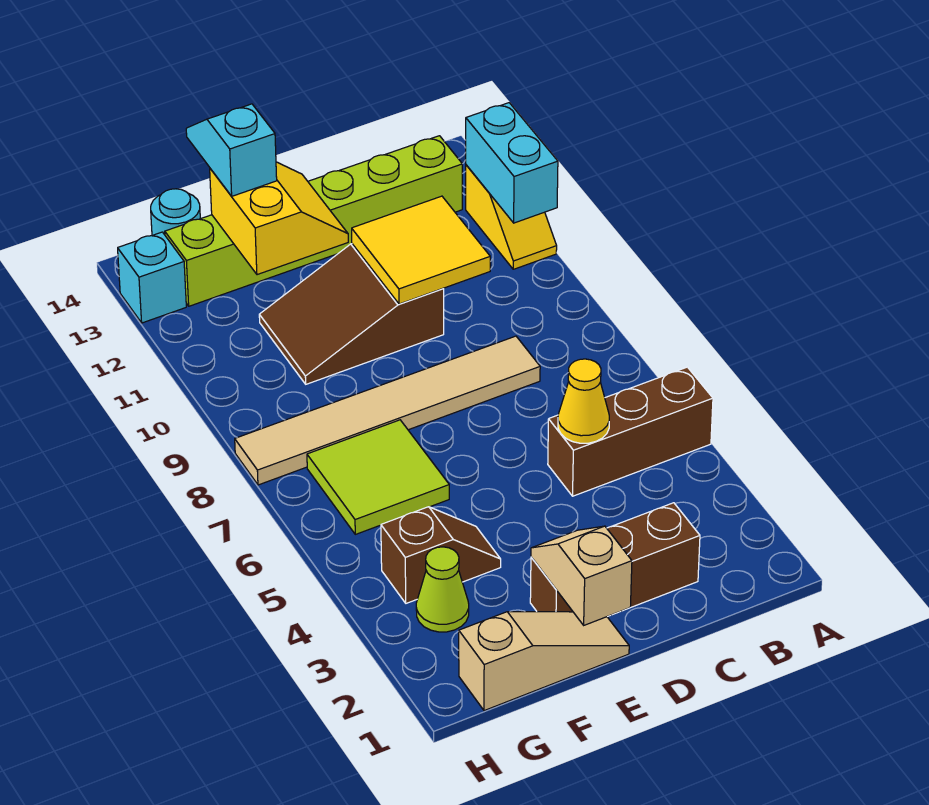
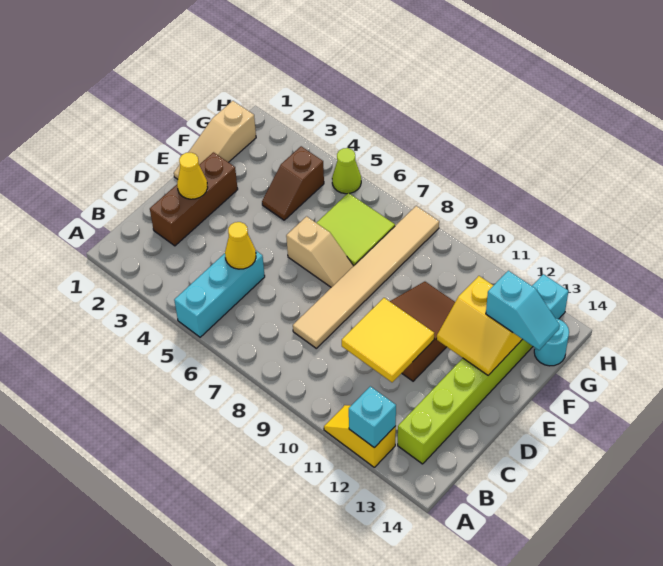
brown brick A5:C5 level 1 -> cyan brick A5:C5 level 1
cyan brick A11:A12 level 2 -> cyan brick A12 level 2
none -> yellow cone D2 level 2
tan slope E1:E2 level 2 top 1 -> tan slope E6:E7 level 1 top 6
lime cone G3 level 1 -> lime cone H5 level 1

